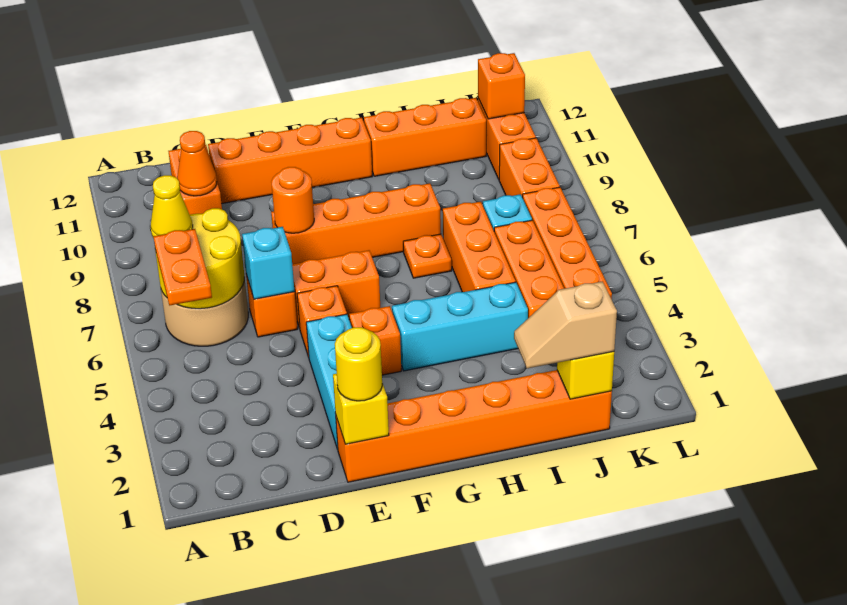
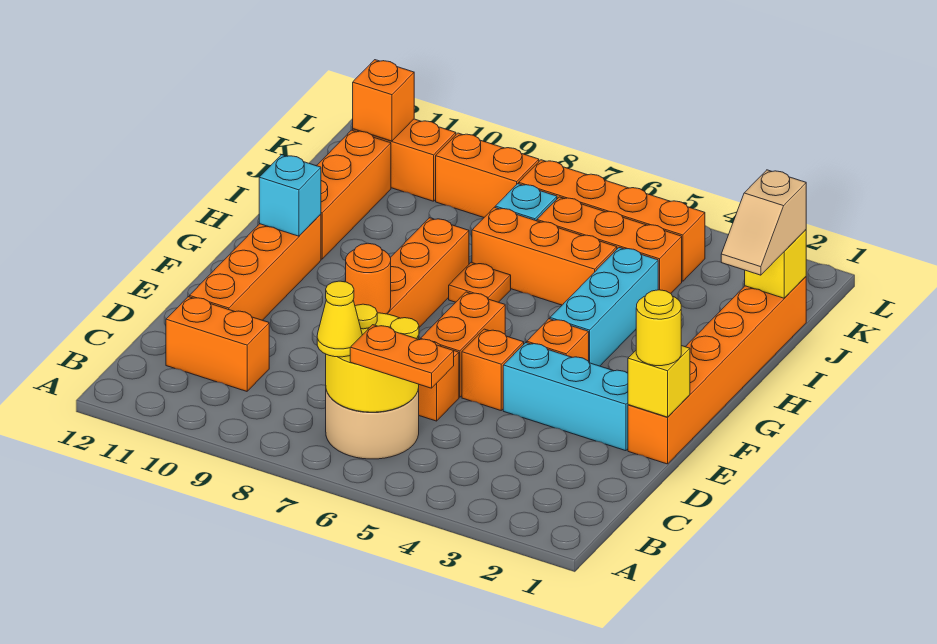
orange cone C10 level 2 -> none
cyan brick D6 level 2 -> cyan brick G11 level 2

